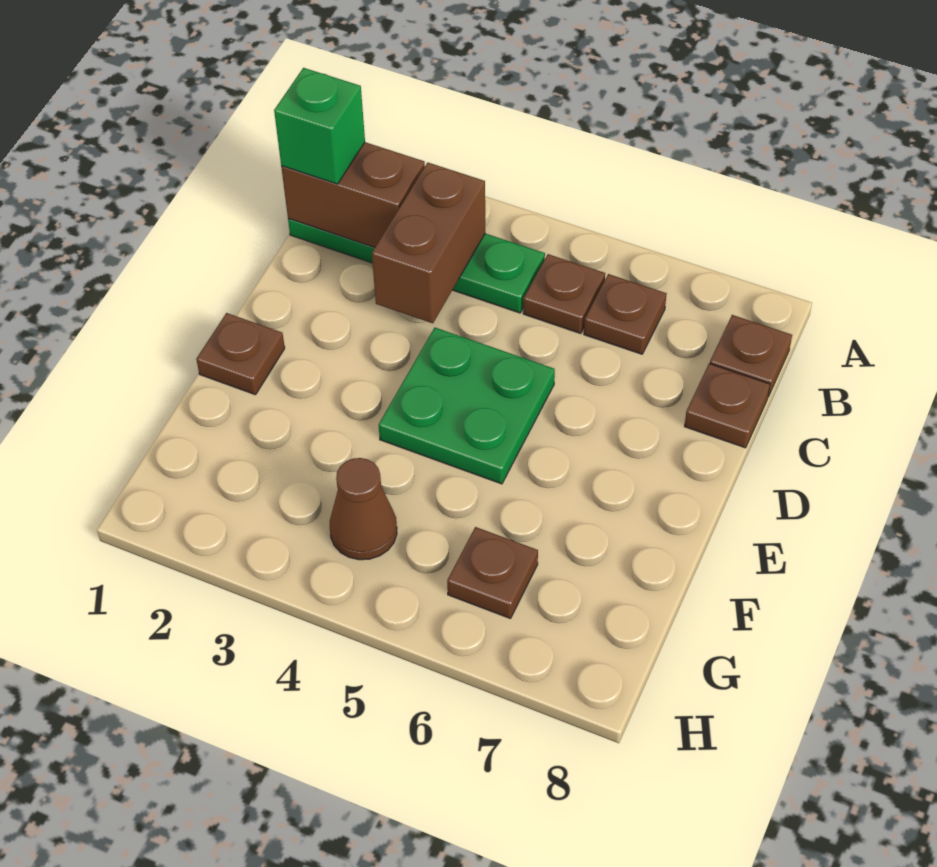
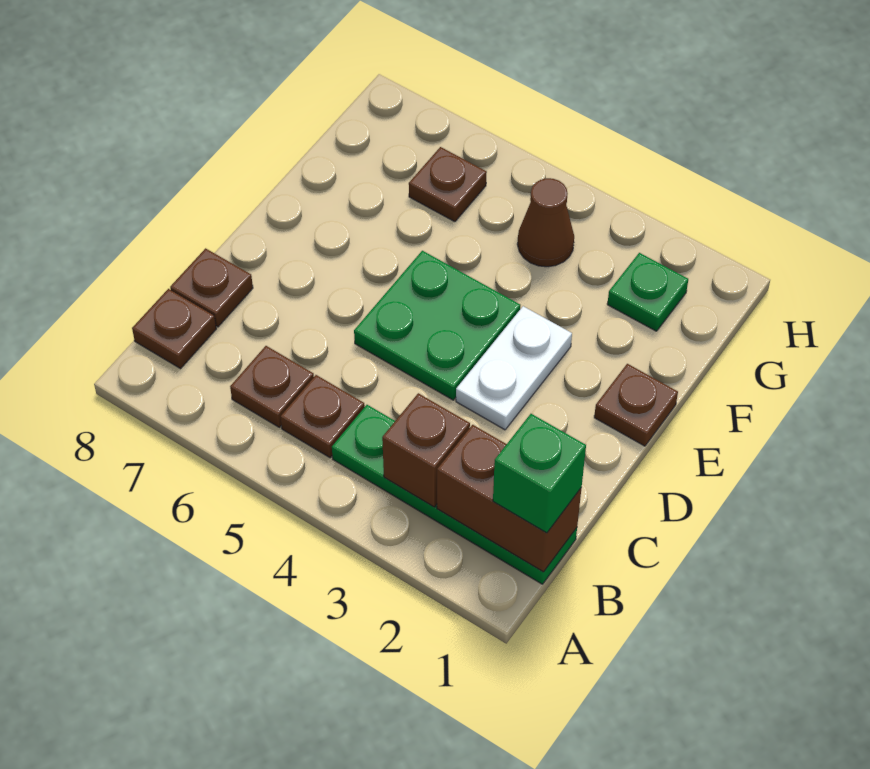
brown brick B3:C3 level 2 -> brown brick B3 level 2
none -> white plate D3:E3 level 1
none -> green plate G2 level 1

